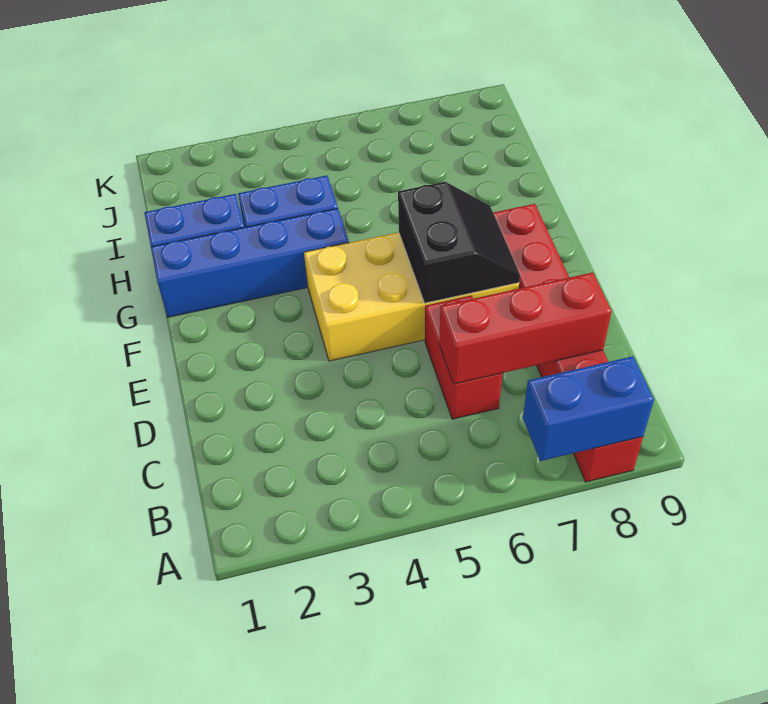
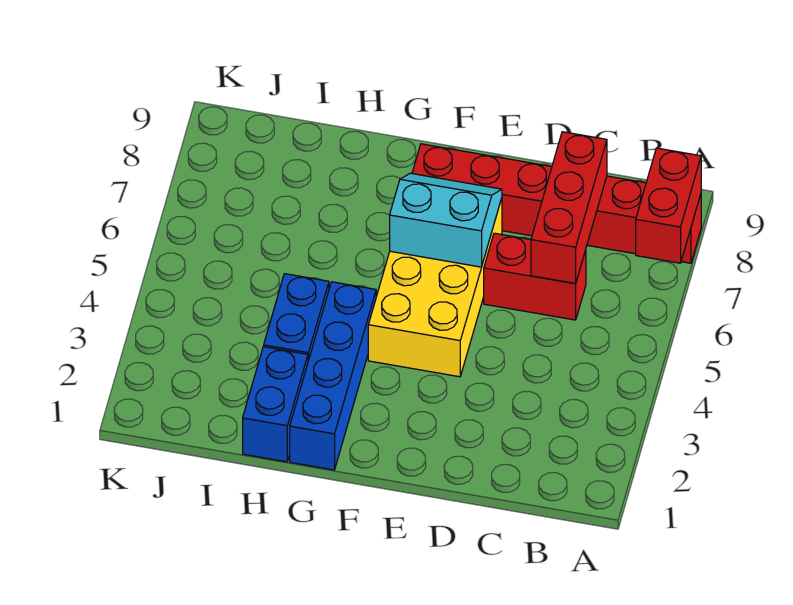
blue brick A7:A8 level 2 -> red brick A7:A8 level 2
black slope E6:F7 level 2 top 6 -> cyan slope E6:F7 level 2 top 6

